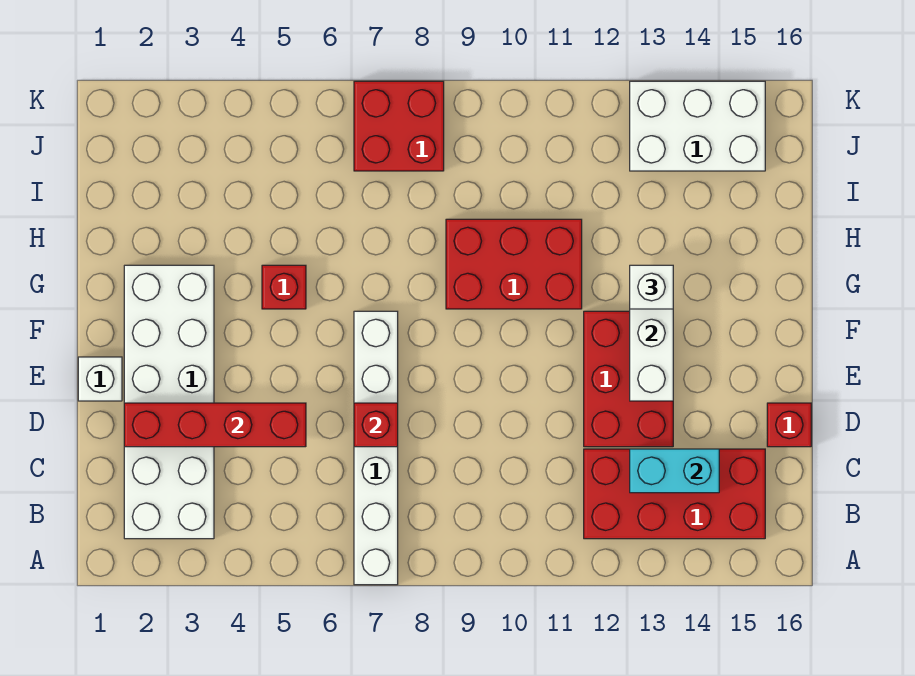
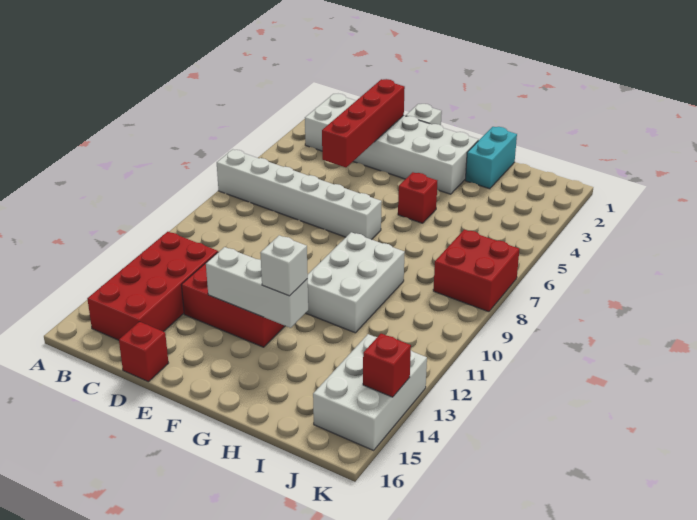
cyan brick C13:C14 level 2 -> cyan brick H1:H2 level 1
red brick D7 level 2 -> red brick K14 level 2
red brick G9:H11 level 1 -> white brick G9:H11 level 1

